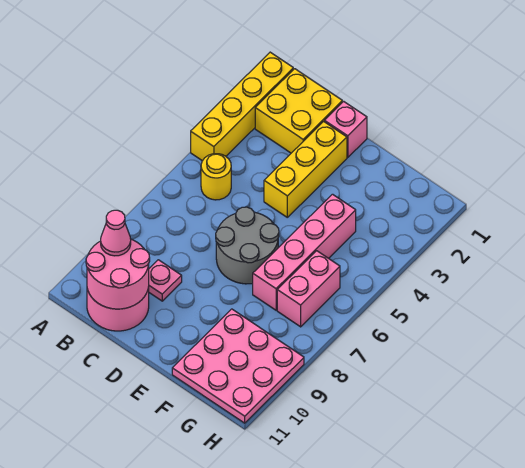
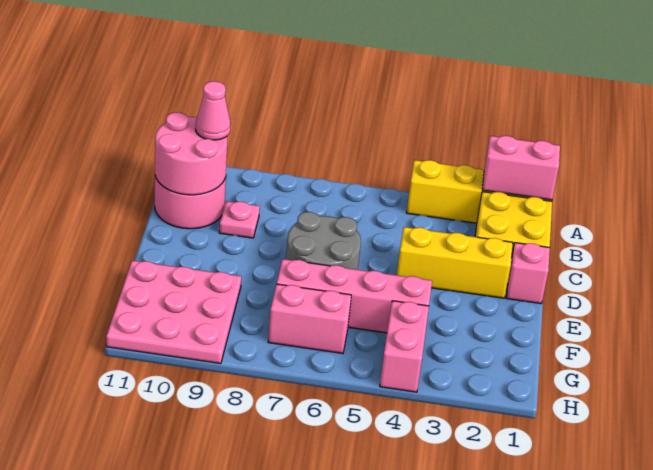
none -> pink brick A1:A2 level 2
yellow round brick B5 level 1 -> none
none -> pink brick G4:H4 level 1

